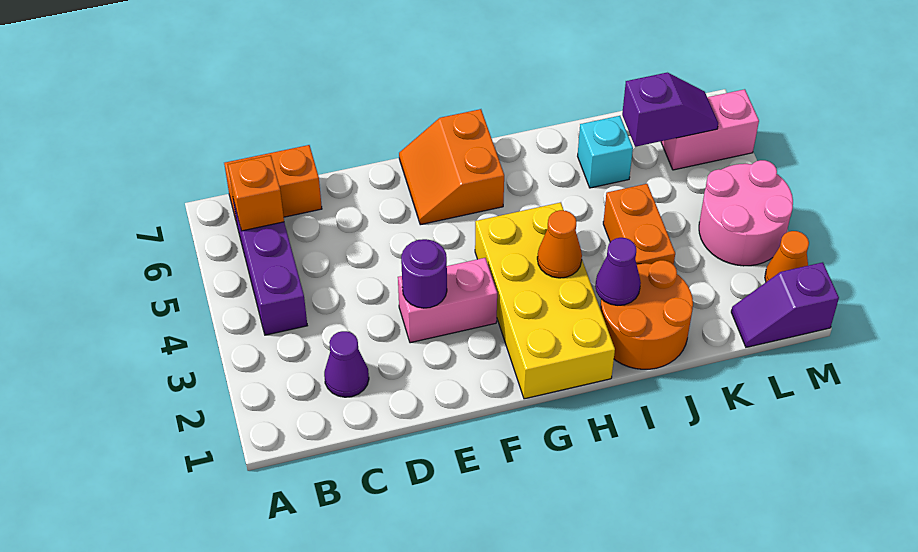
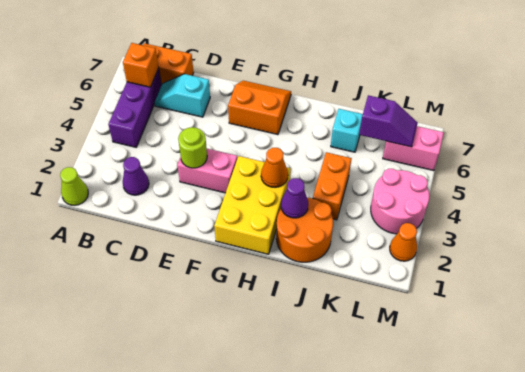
none -> lime cone A1 level 1
none -> cyan slope C6:D6 level 1 top D
purple round brick E3 level 2 -> lime round brick E3 level 2
orange slope F6:G7 level 1 top G -> orange slope F6:G7 level 1 top 6
yellow brick G1:H4 level 1 -> yellow brick G1:H3 level 1
purple slope L1:M1 level 1 top M -> none

